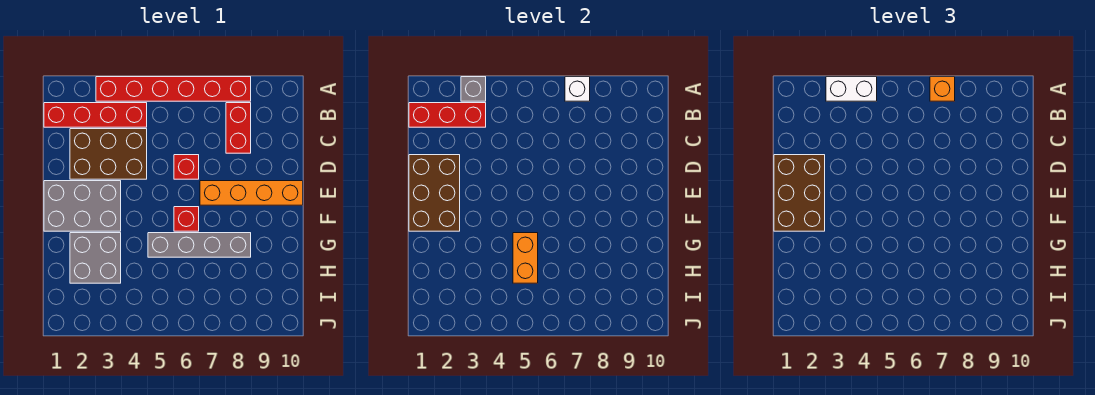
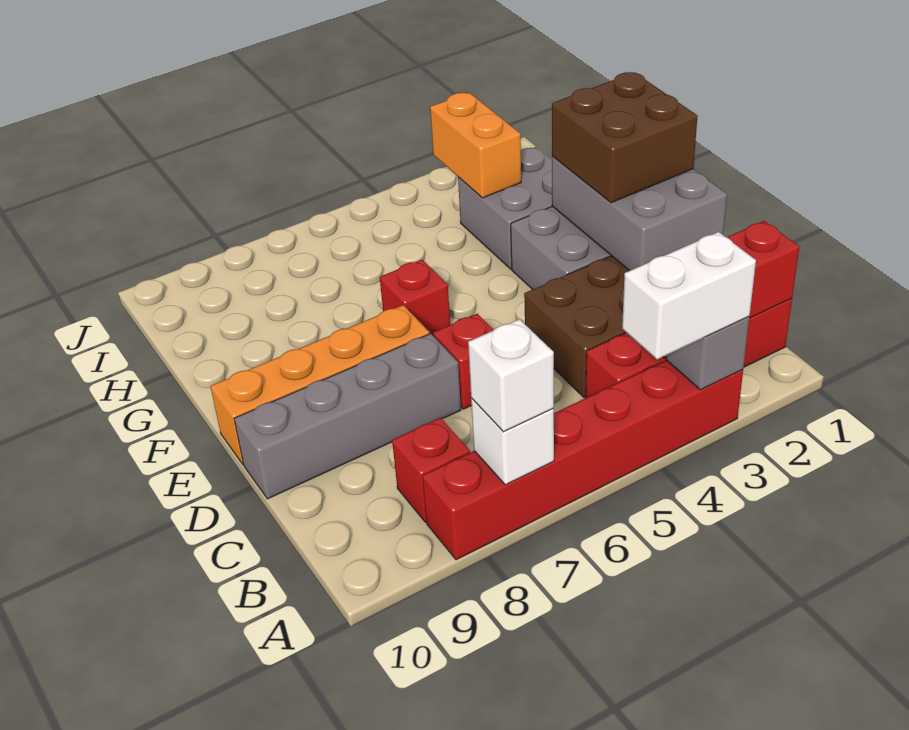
orange brick A7 level 3 -> white brick A7 level 3
red brick B8:C8 level 1 -> red brick B8 level 1
brown brick D1:F2 level 2 -> grey brick D1:F2 level 2
brown brick D1:F2 level 3 -> brown brick E1:F2 level 3
grey brick G5:G8 level 1 -> grey brick D7:D10 level 1
orange brick G5:H5 level 2 -> orange brick H3:I3 level 2

